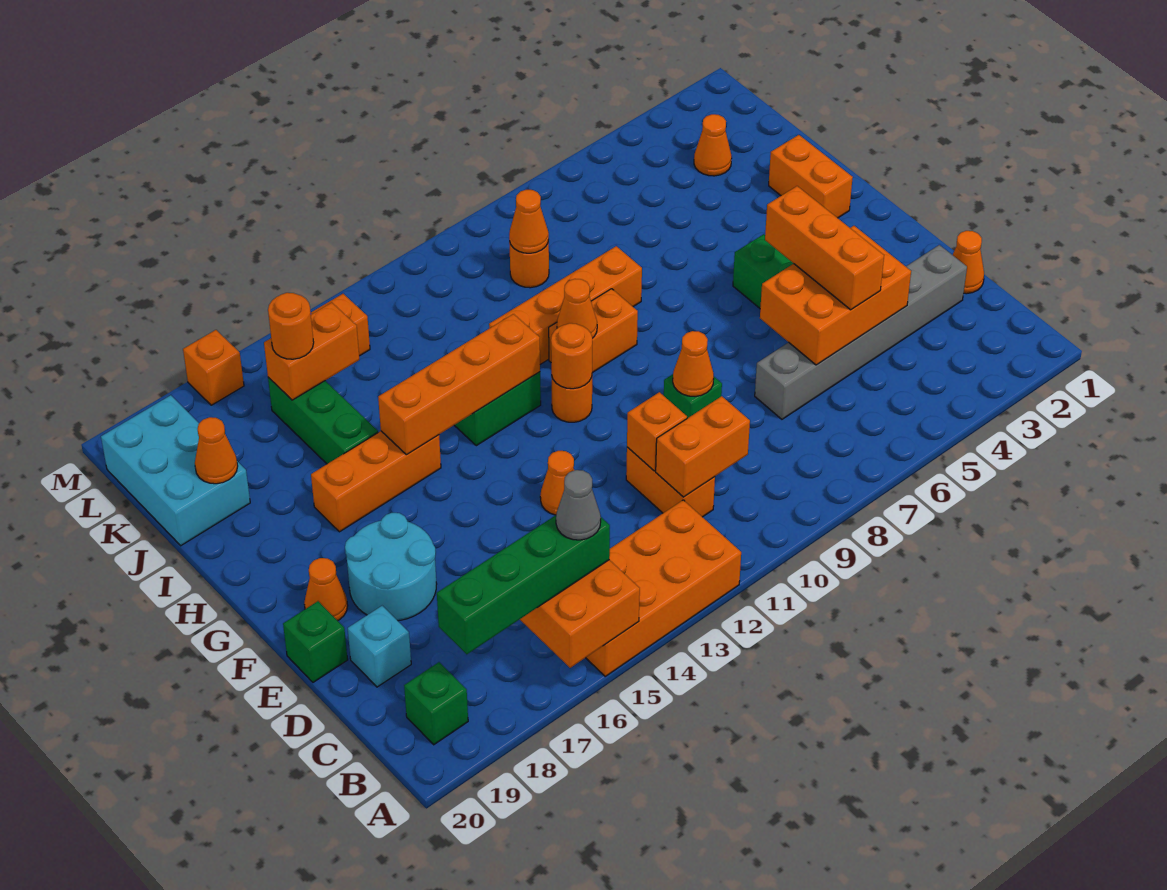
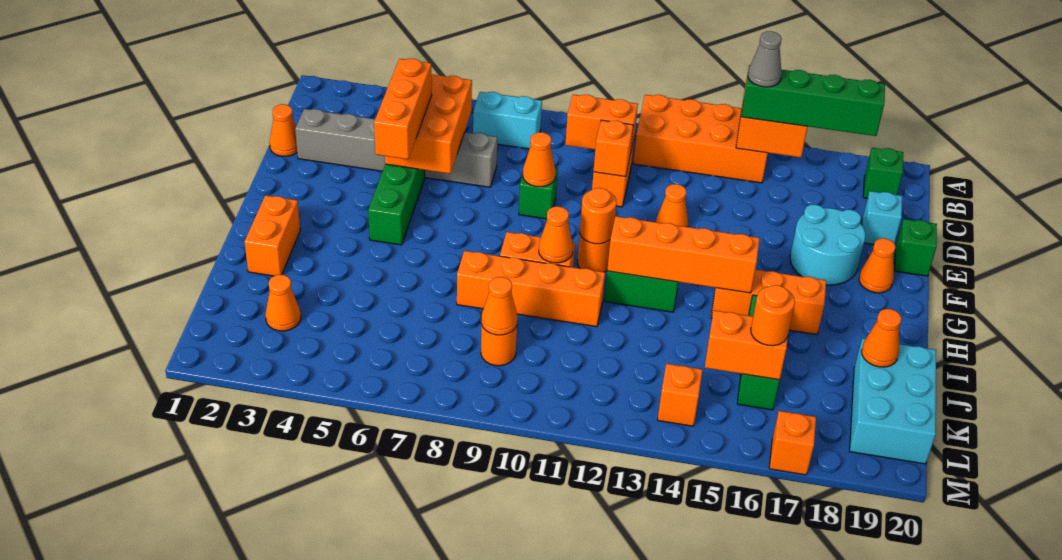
none -> cyan brick B7:B8 level 1
orange brick D4:E6 level 2 -> orange brick C5:E6 level 2

